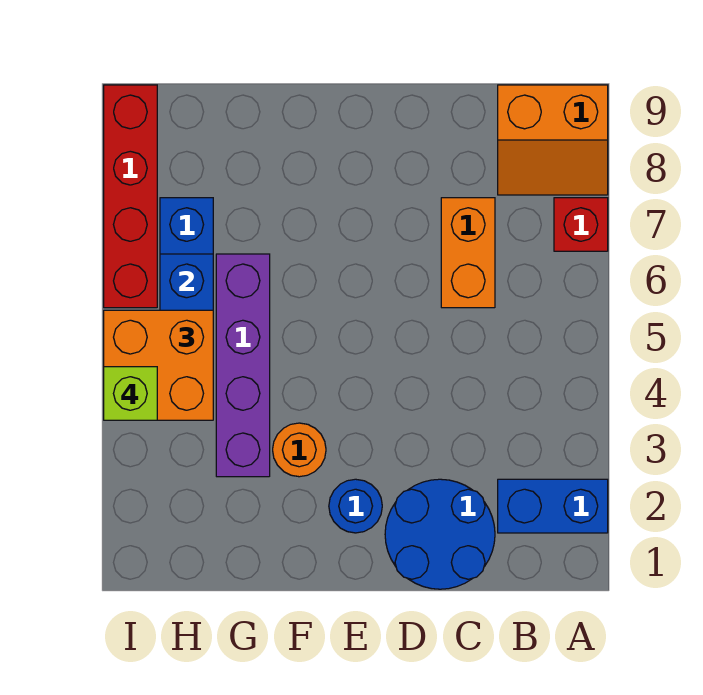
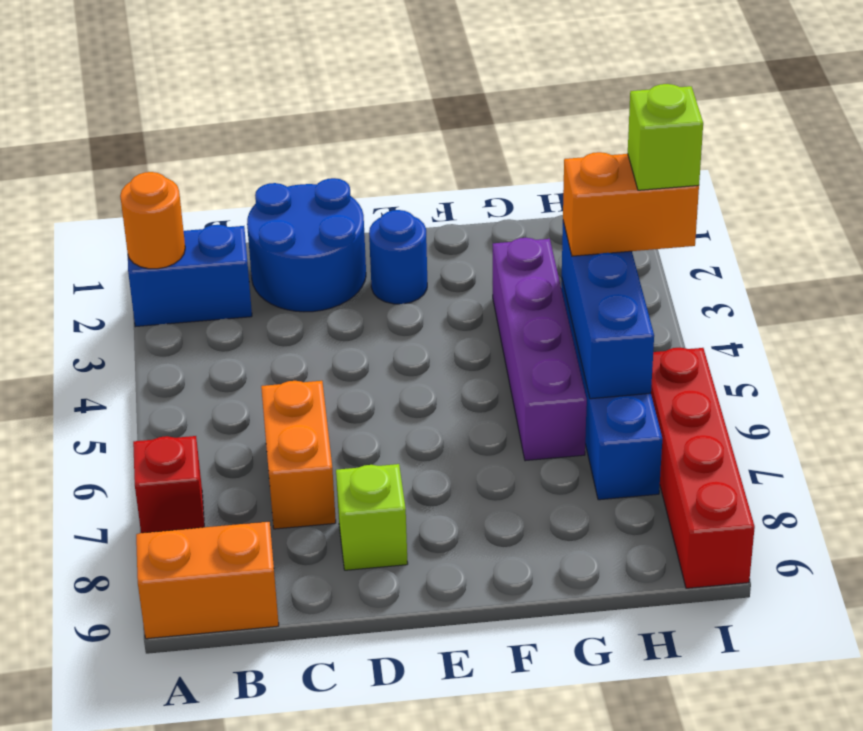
none -> lime brick D8 level 1
orange round brick F3 level 1 -> orange round brick A2 level 2
orange brick H4:I5 level 3 -> orange brick H4:I4 level 3

